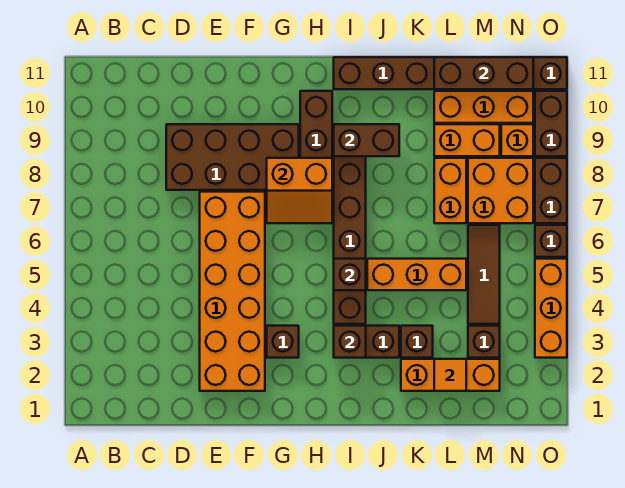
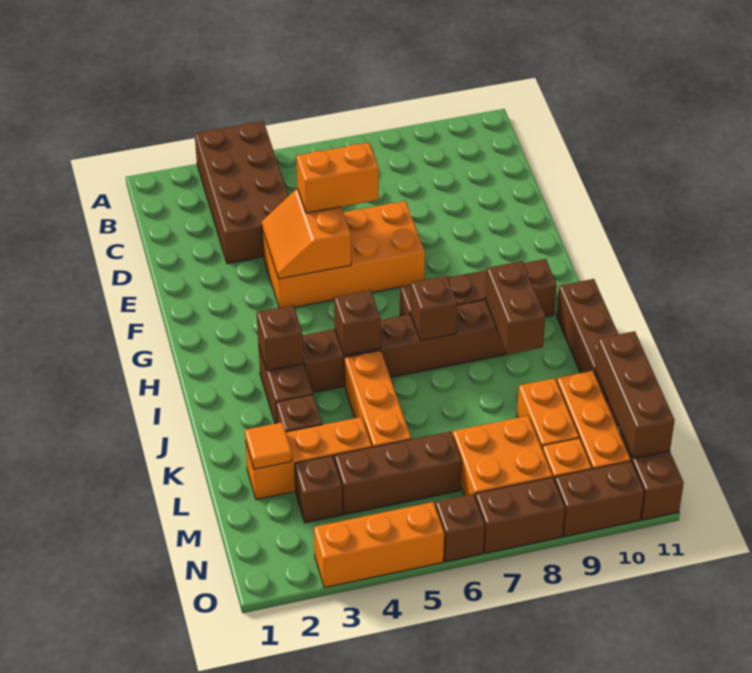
brown brick D8:G9 level 1 -> brown brick A3:D4 level 1
orange brick E2:F7 level 1 -> orange brick E4:F7 level 1
brown brick G3 level 1 -> brown brick I7 level 2
orange slope G7:H8 level 2 top 8 -> orange slope E4:F5 level 2 top 5
orange brick K2:M2 level 1 -> orange brick L2:L4 level 1
orange brick L7:L8 level 1 -> orange brick E5:E6 level 3
brown tile M4:M6 level 1 -> brown brick M4:M6 level 1

